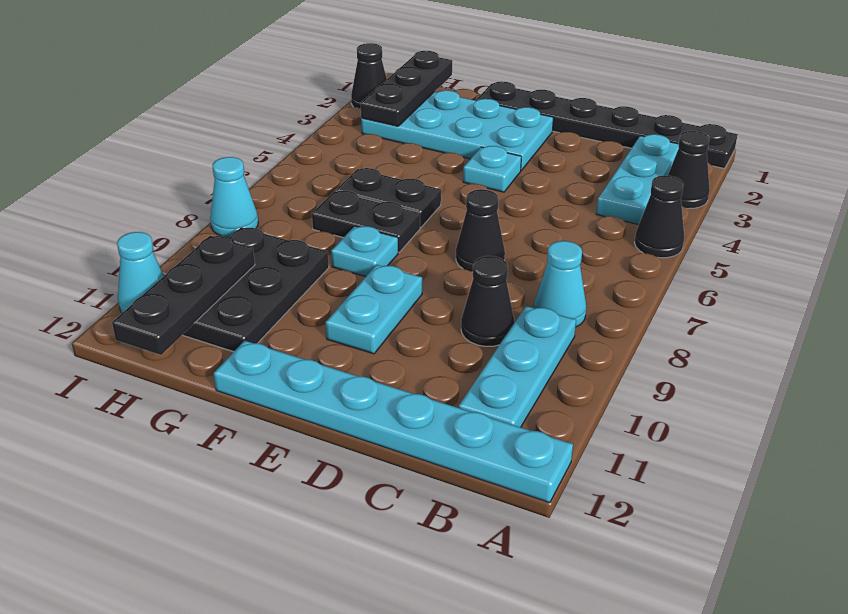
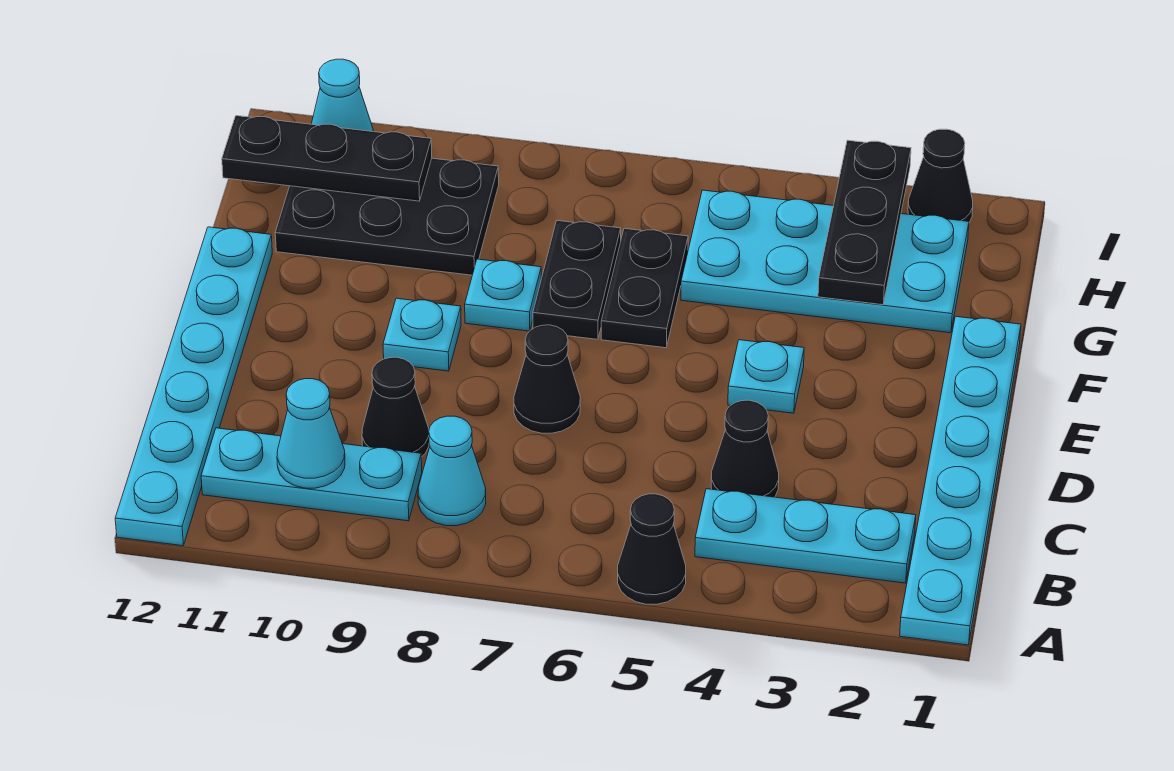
black plate A1:F1 level 1 -> cyan plate A1:F1 level 1
black cone A3 level 1 -> black cone C4 level 1
cyan plate E2:H3 level 1 -> cyan plate G2:H5 level 1
cyan plate E9:E10 level 1 -> cyan plate E9 level 1
black plate H1:H3 level 2 -> black plate G3:I3 level 2
cyan cone I8 level 1 -> cyan cone B10 level 2

